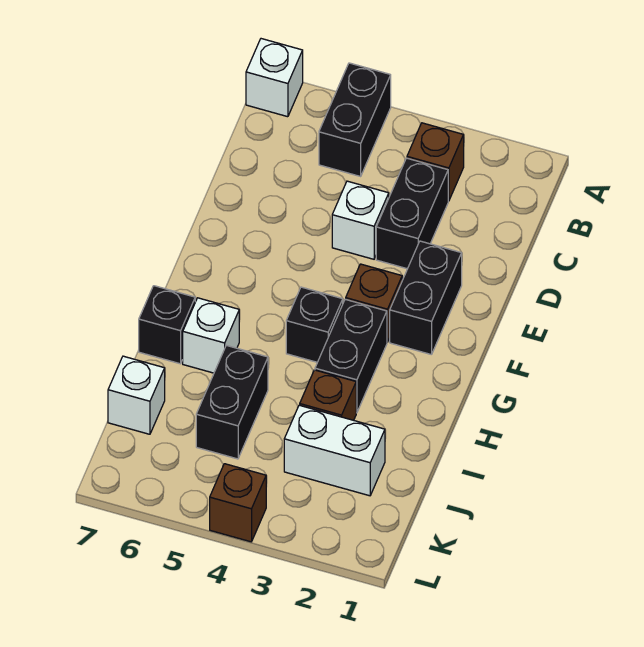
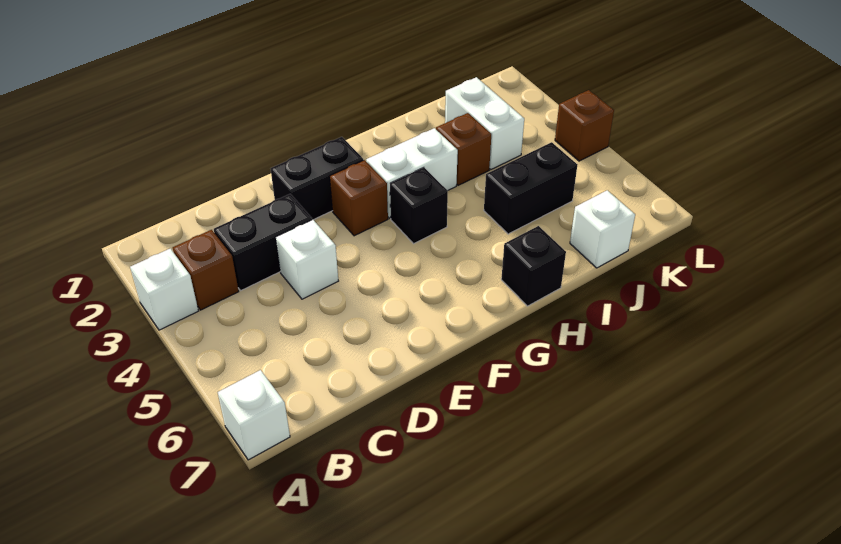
black brick A5:B5 level 1 -> none
black brick G3:H3 level 1 -> white brick G3:H3 level 1
white brick H6 level 1 -> white brick A3 level 1

